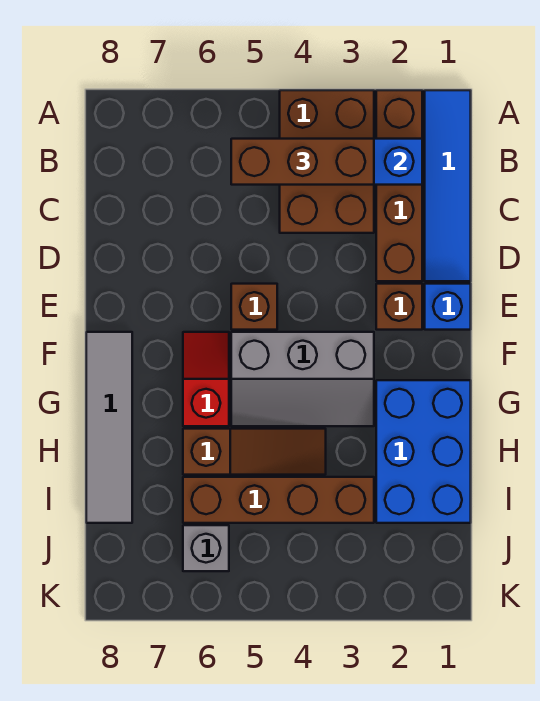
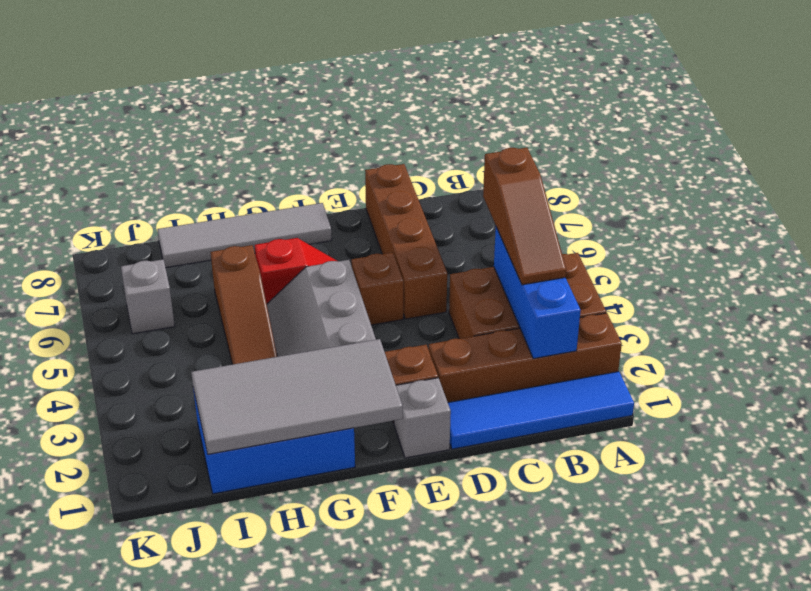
brown brick B3:B5 level 3 -> brown slope B3:B5 level 3 top 5
blue brick E1 level 1 -> grey brick E1 level 1
none -> grey tile F1:I2 level 2
brown brick I3:I6 level 1 -> brown brick D5:D8 level 1

